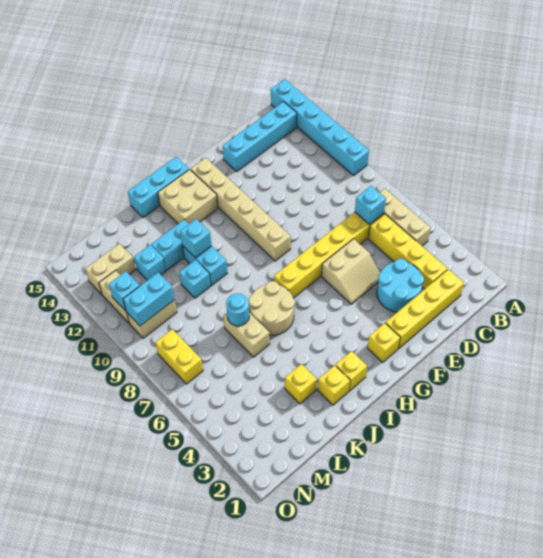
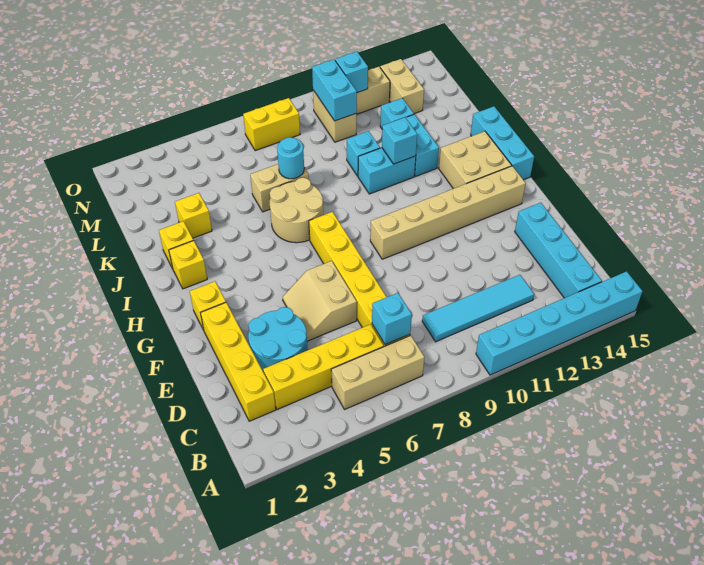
none -> cyan tile C9:C12 level 1

